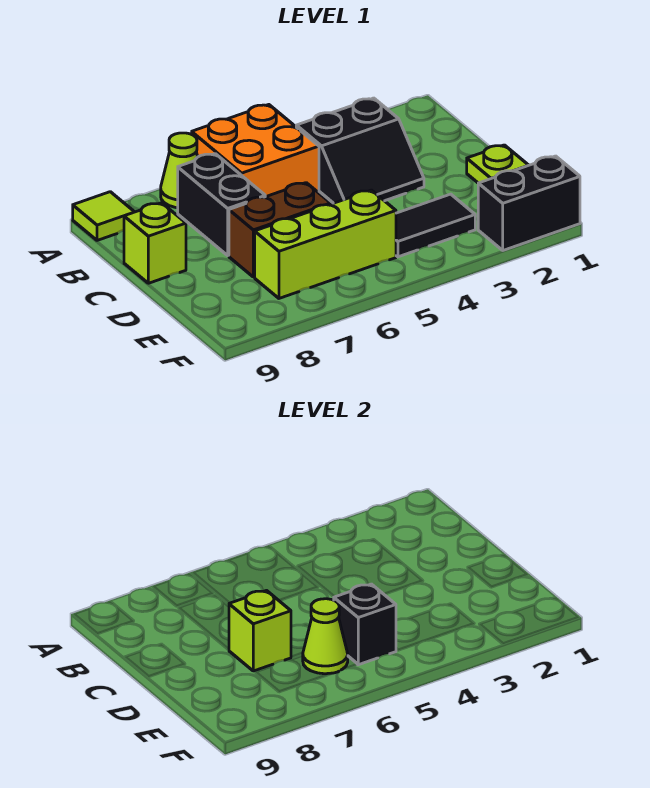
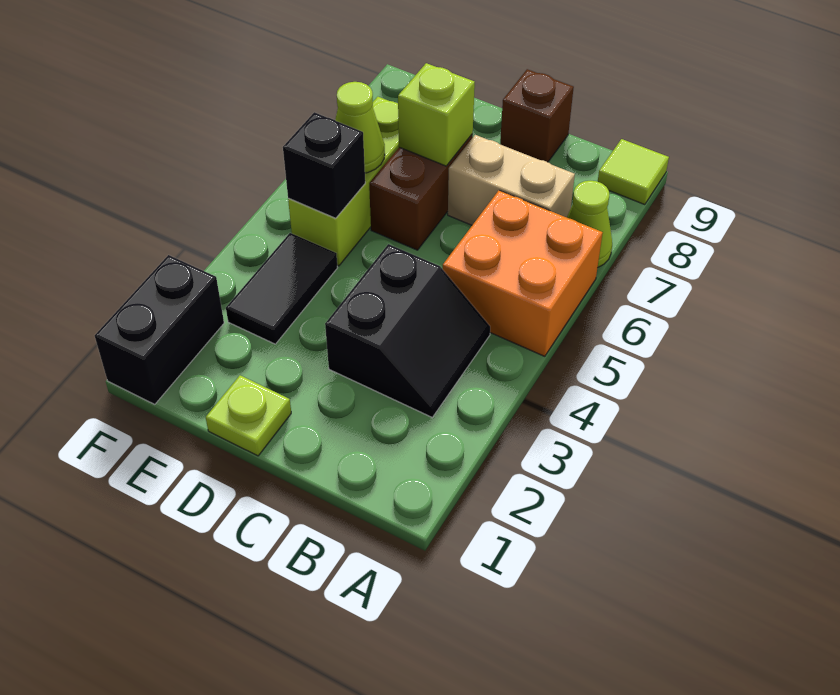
black slope B3:C4 level 1 top B -> black slope B3:C4 level 1 top C
black brick B7:C7 level 1 -> tan brick B7:C7 level 1
lime brick C9 level 1 -> brown brick C9 level 1

